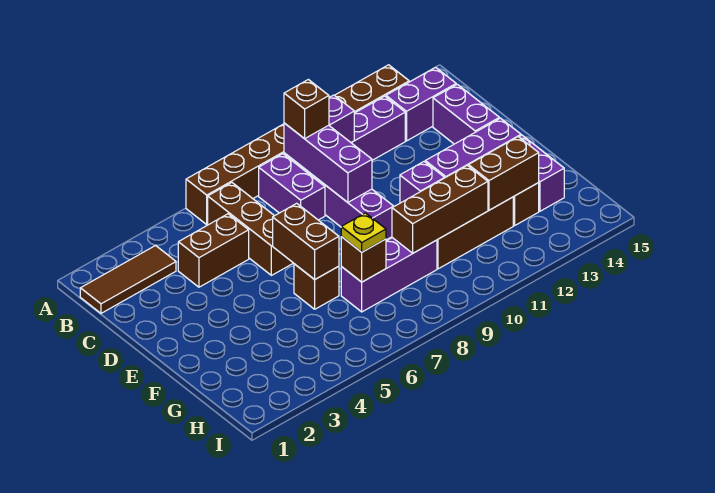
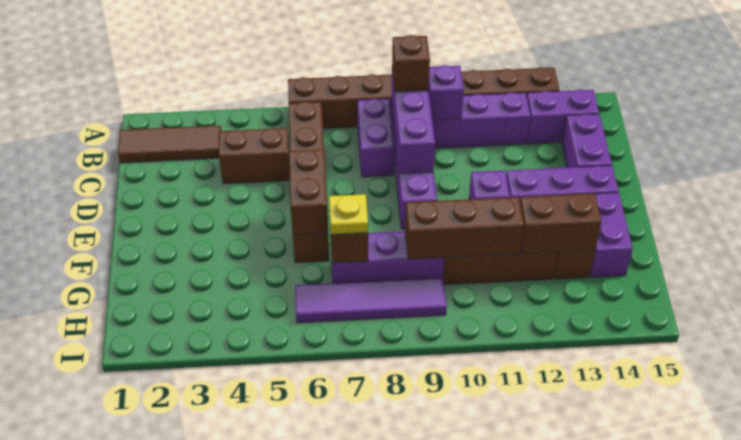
none -> purple tile H6:H9 level 1

